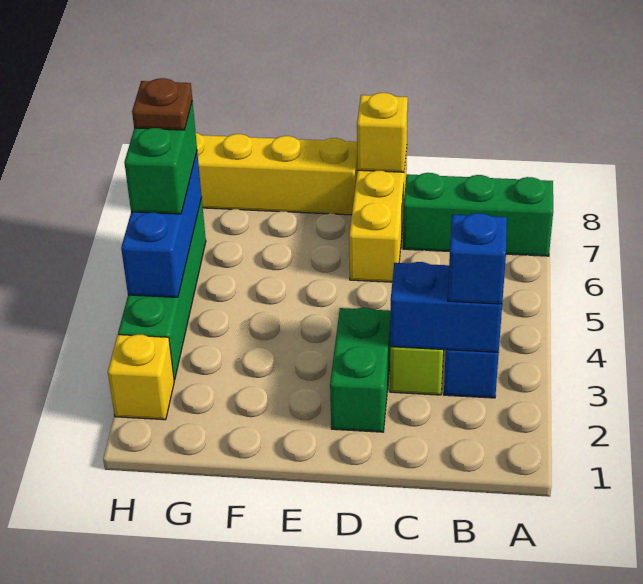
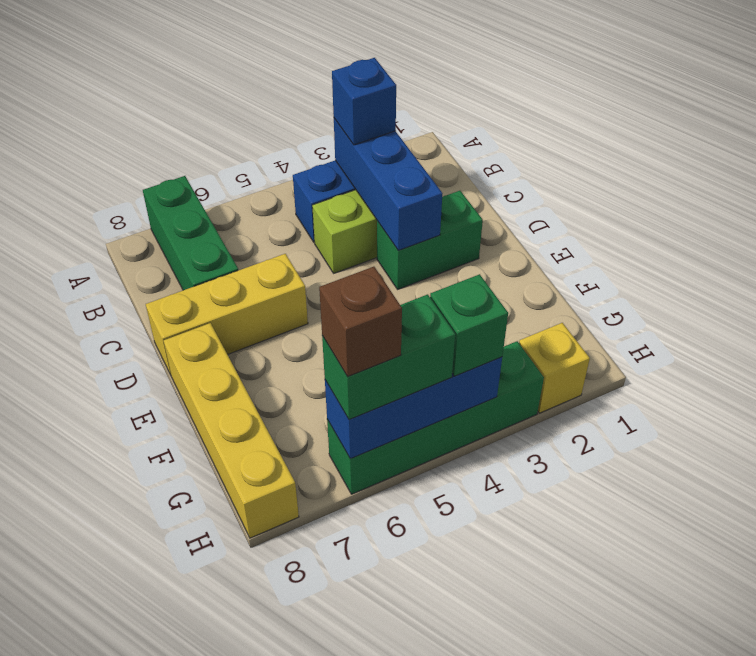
blue brick B3:C3 level 2 -> blue brick B3:D3 level 2
yellow brick D8 level 2 -> none
none -> green brick H4 level 3
brown plate H6 level 4 -> brown brick H6 level 4

